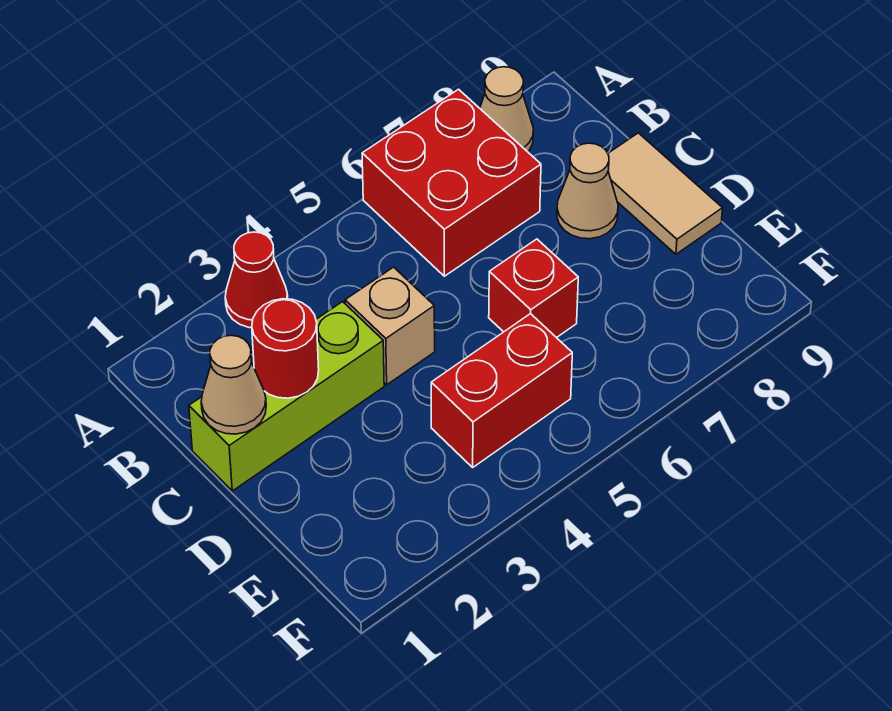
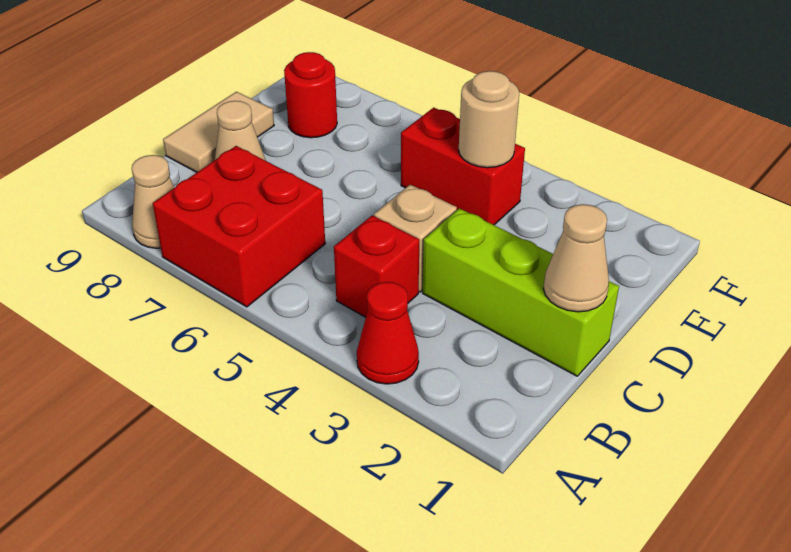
red round brick C2 level 2 -> red round brick E8 level 1
red brick D6 level 1 -> red brick B4 level 1
none -> tan round brick E4 level 2

